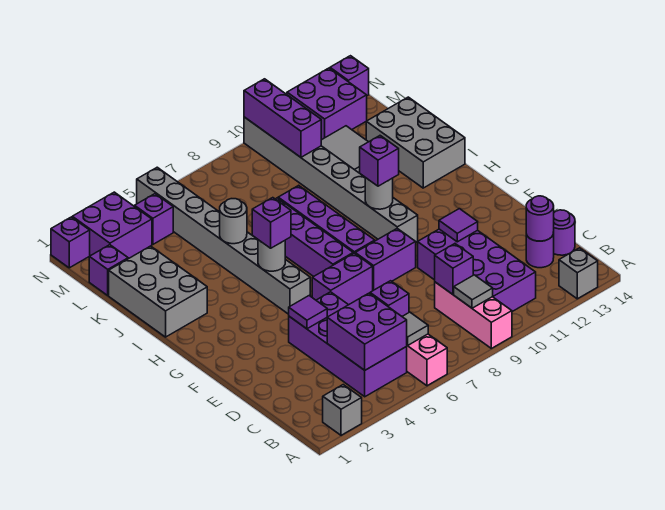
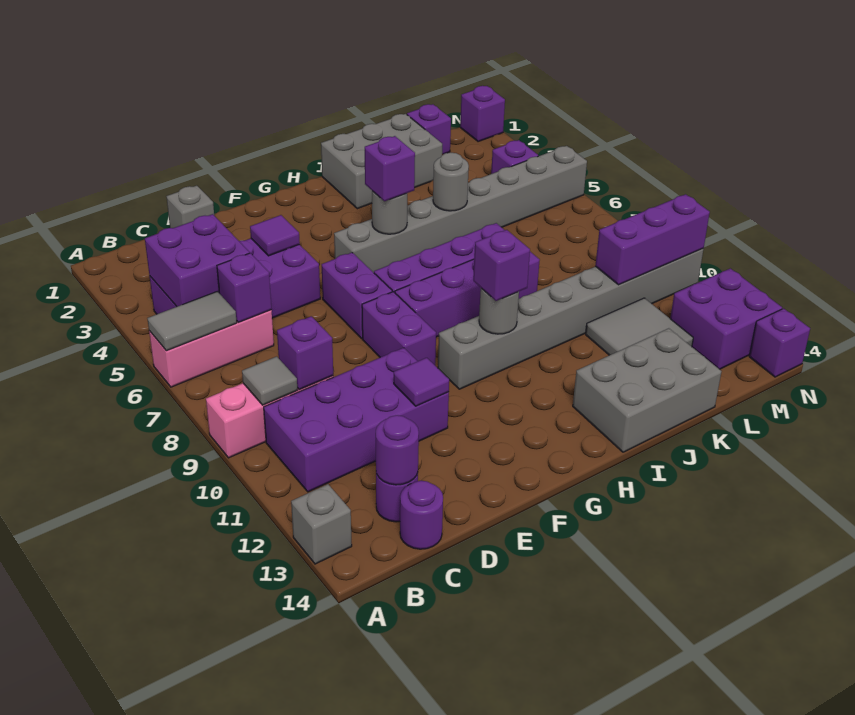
grey brick A2 level 1 -> grey brick D1 level 1
grey tile B6 level 2 -> grey tile A6:B6 level 2
purple brick M2:N3 level 1 -> none

